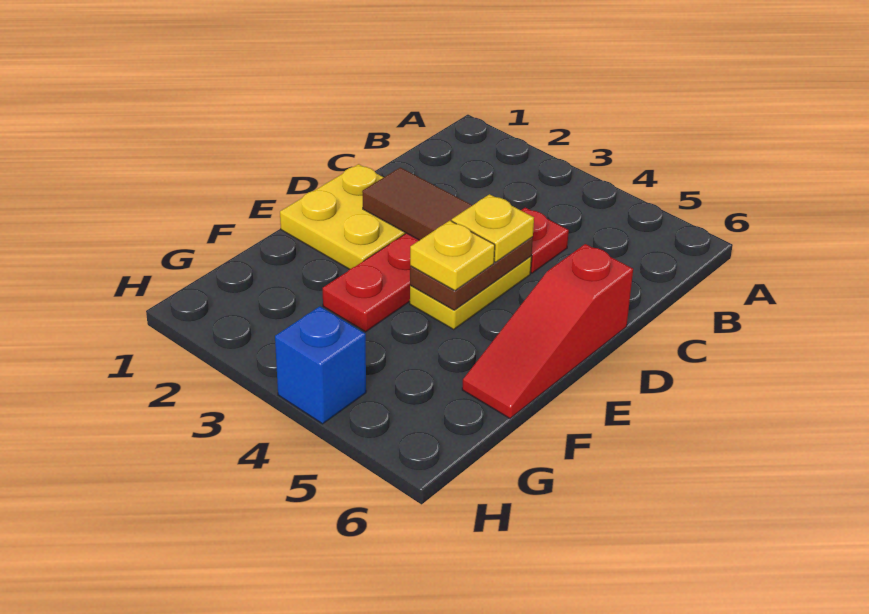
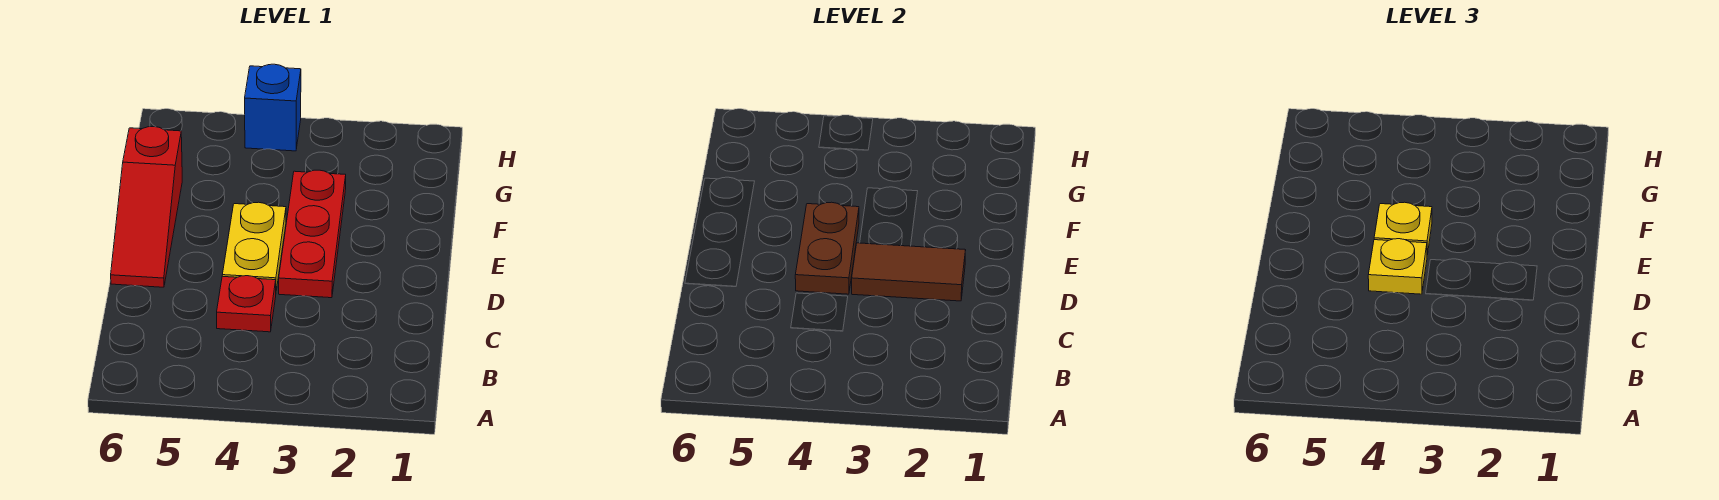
yellow plate D1:E2 level 1 -> none
red slope D6:F6 level 1 top D -> red slope D6:F6 level 1 top F

